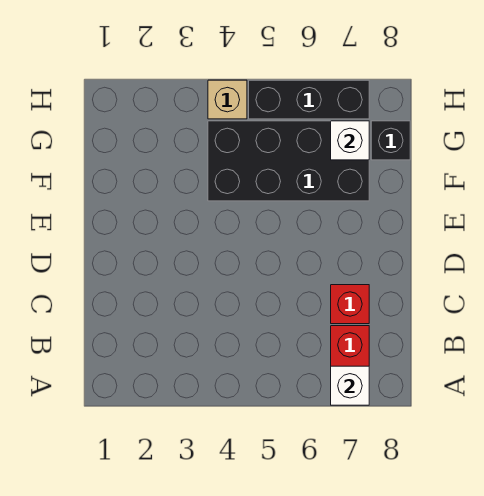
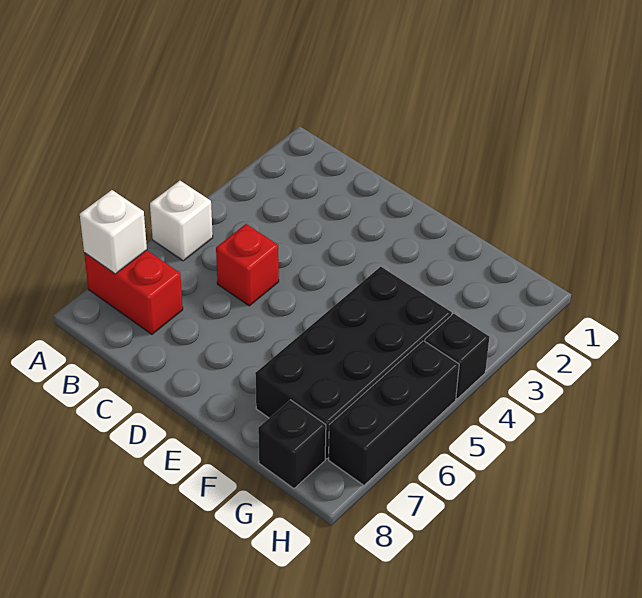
red brick C7 level 1 -> red brick C5 level 1
white brick G7 level 2 -> white brick A5 level 1
tan brick H4 level 1 -> black brick H4 level 1

